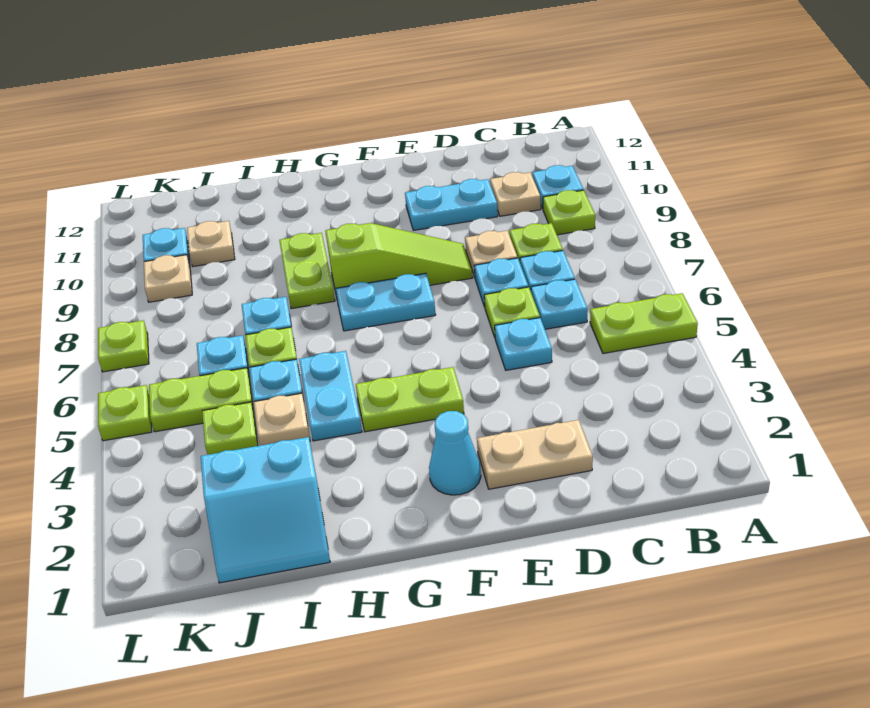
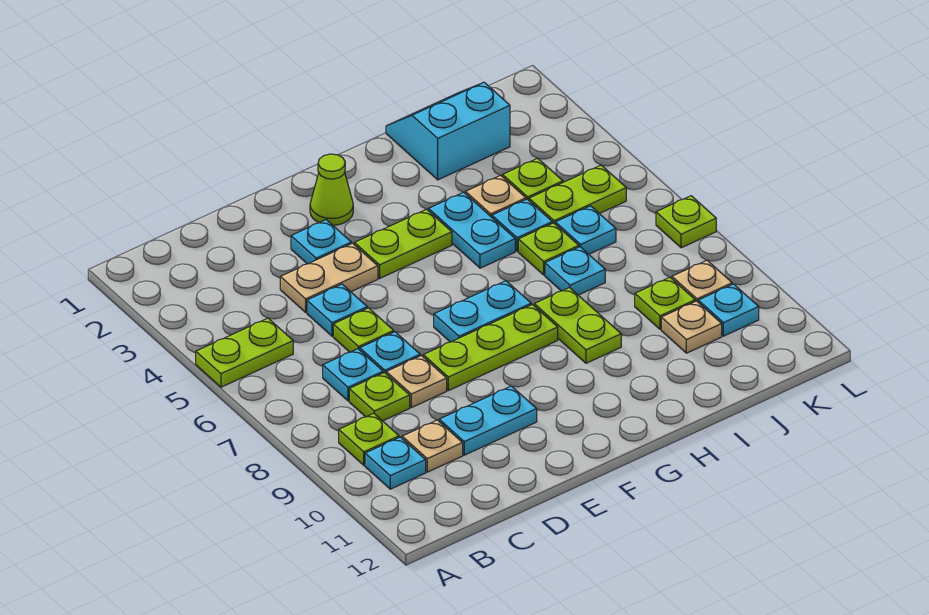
cyan plate C6 level 1 -> cyan plate E3 level 1
tan plate D2:E2 level 1 -> tan plate D4:E4 level 1
lime slope E8:G8 level 1 top G -> lime plate E8:G8 level 1
cyan cone F2 level 1 -> lime cone F2 level 1
lime plate L5 level 1 -> lime plate J9 level 1

